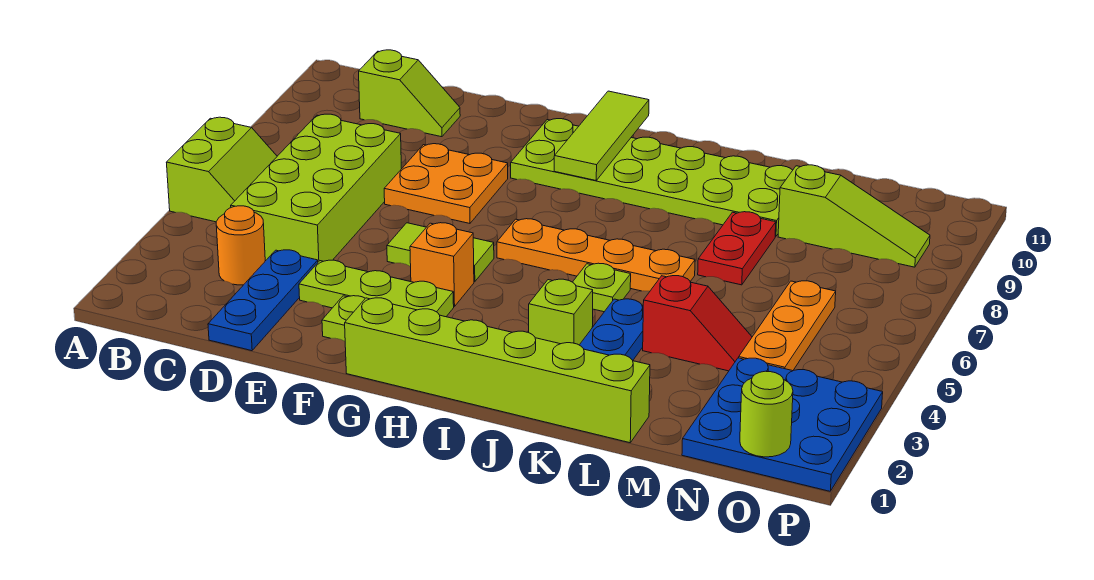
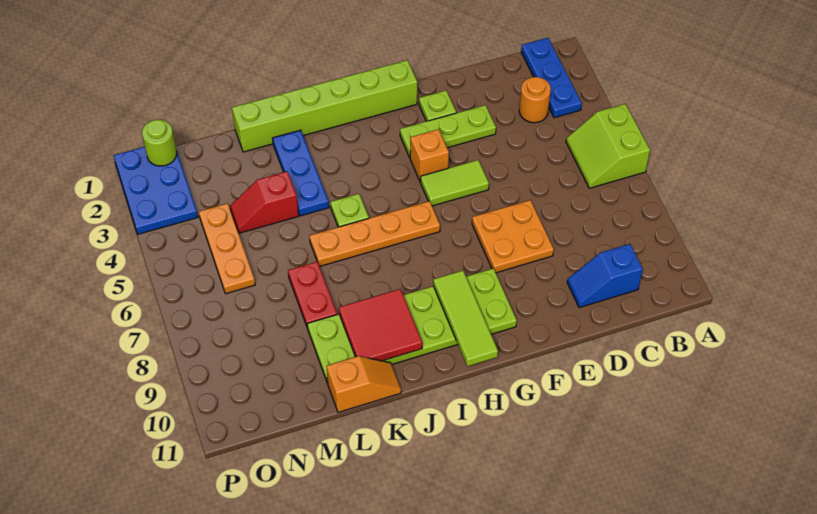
lime brick C4:D7 level 1 -> none
lime slope C10:D10 level 1 top C -> blue slope C10:D10 level 1 top C
blue plate D1:D3 level 1 -> blue plate B1:B3 level 1
lime brick J3 level 1 -> none
none -> red tile J9:K10 level 2
none -> orange slope K11:L11 level 1 top L
lime slope M9:O9 level 1 top M -> none
blue plate N1:P3 level 1 -> blue plate O1:P3 level 1

